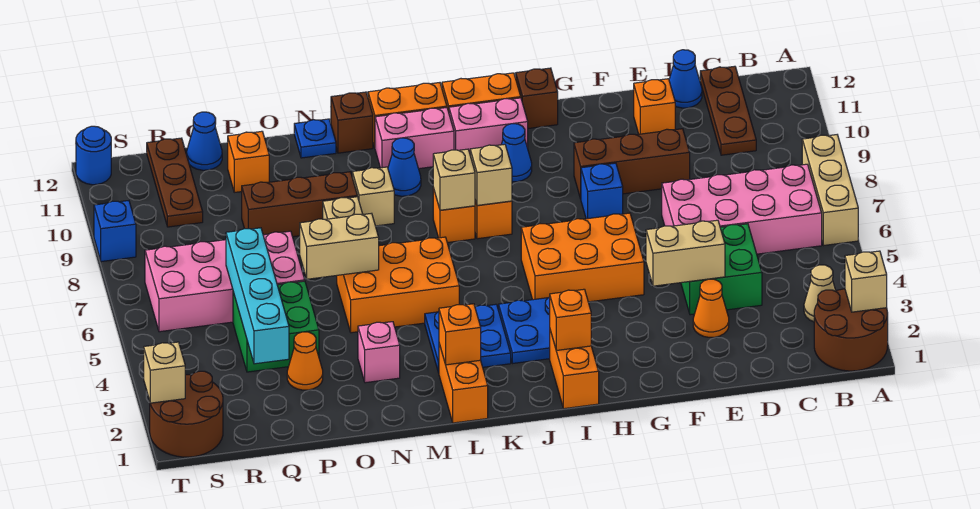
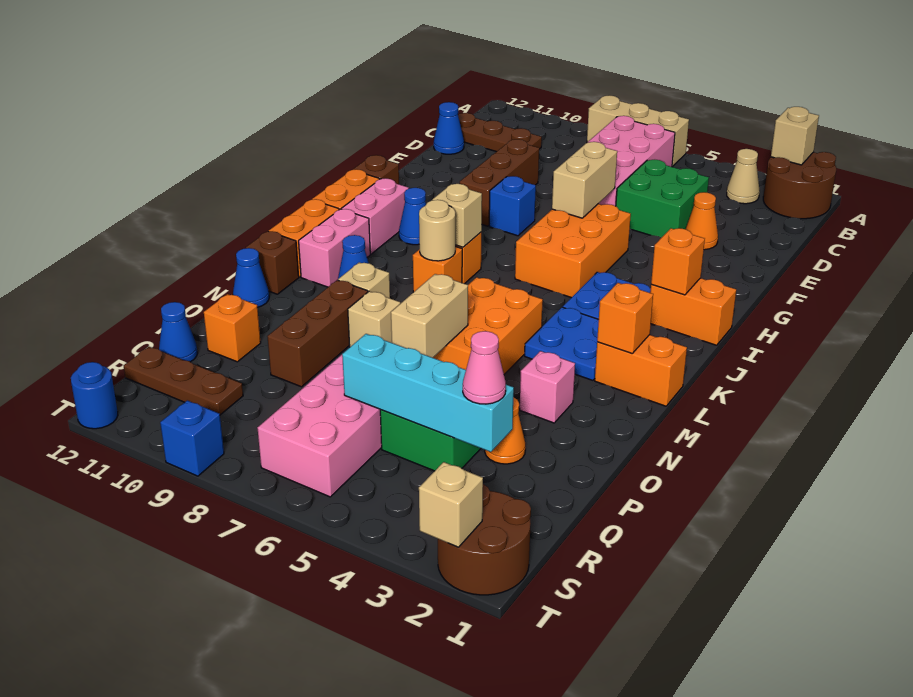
tan brick E4:F4 level 2 -> tan brick F6:G6 level 2
orange brick E11 level 1 -> none
tan brick K8 level 2 -> tan round brick K8 level 2
blue plate N12 level 1 -> blue cone N12 level 1
none -> pink cone Q3 level 3

